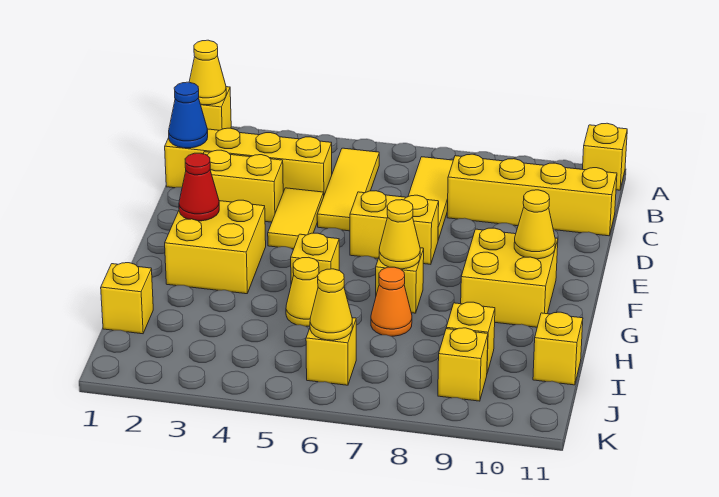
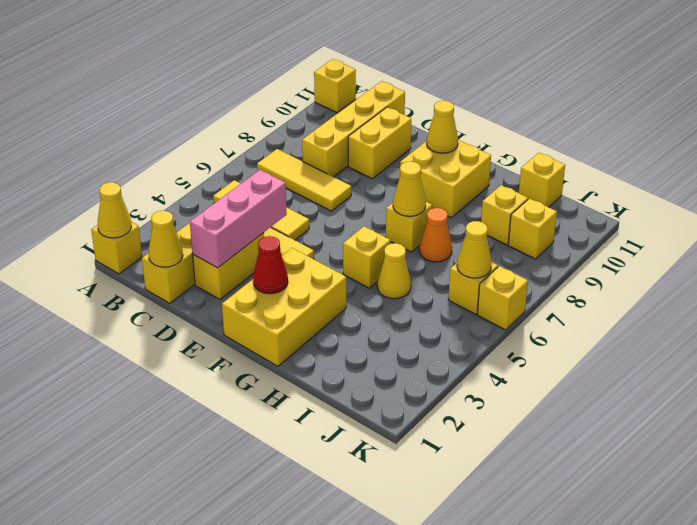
blue cone C1 level 2 -> yellow cone C1 level 2
none -> pink brick D2:D4 level 2
yellow brick E6:E7 level 1 -> yellow brick D9:D10 level 1
yellow brick F2:G3 level 1 -> yellow brick F1:G3 level 1
yellow brick I1 level 1 -> yellow brick K6 level 1

